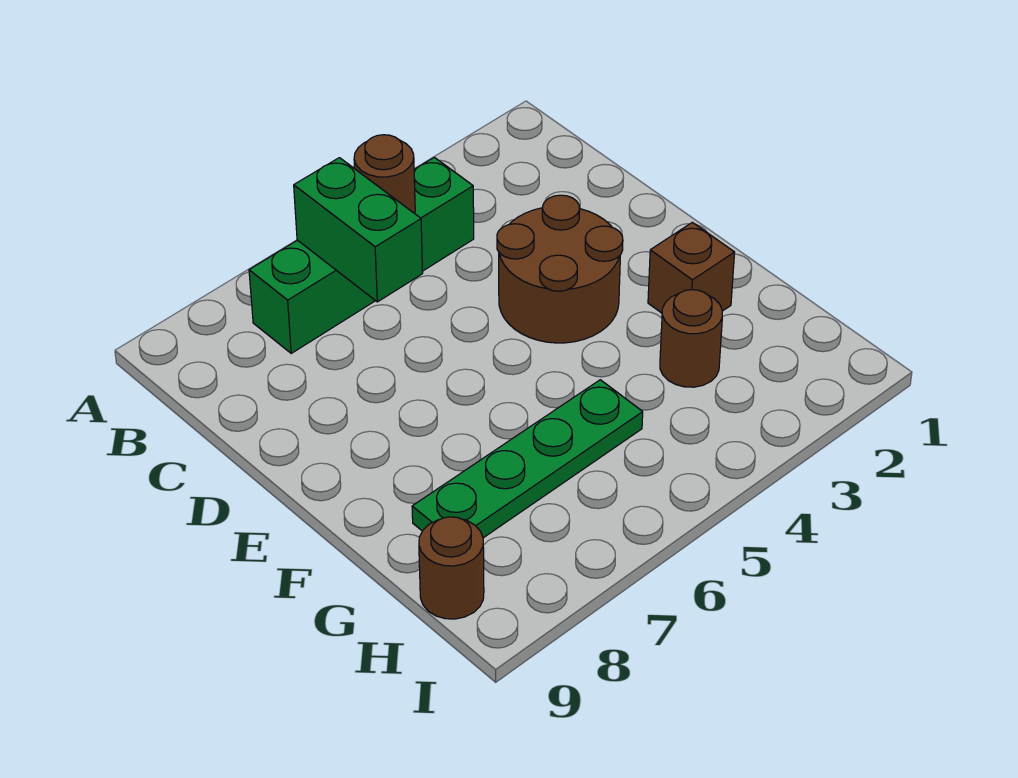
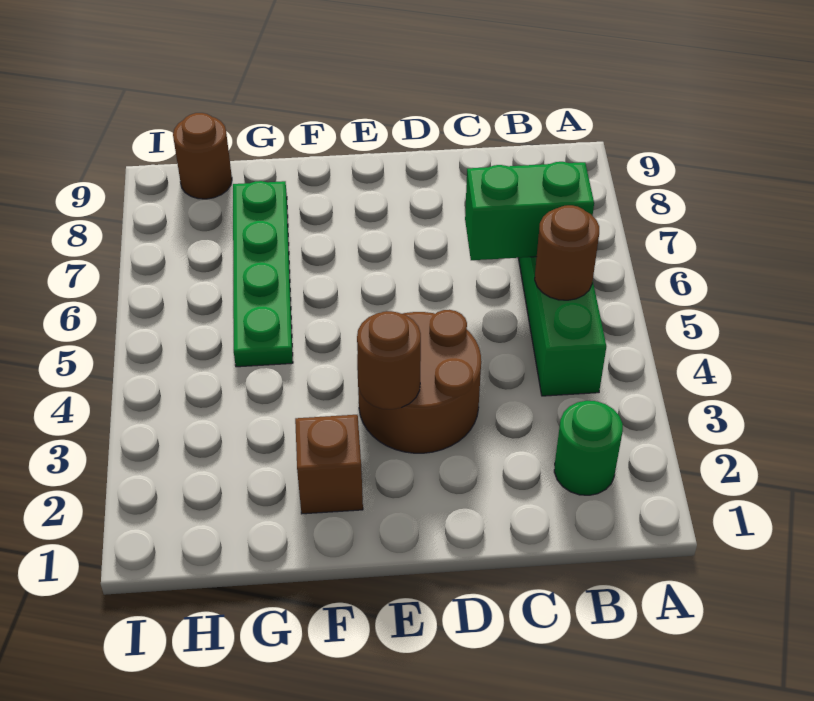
none -> green round brick B2 level 1
brown round brick G3 level 1 -> brown round brick E3 level 2

